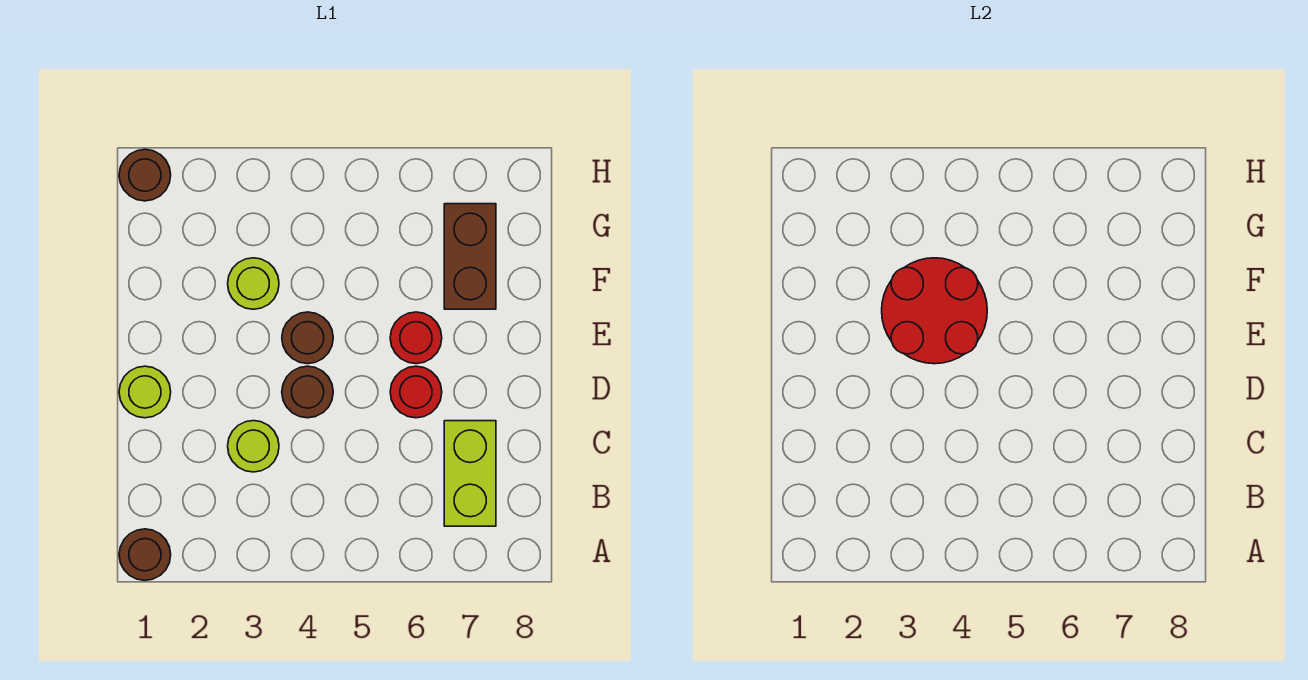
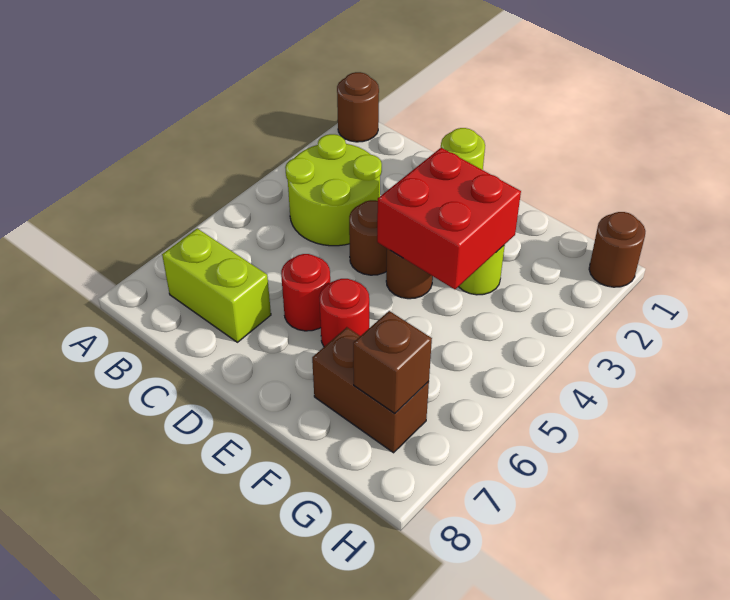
lime round brick C3 level 1 -> lime round brick B3:C4 level 1
red round brick E3:F4 level 2 -> red brick E3:F4 level 2
none -> brown brick G7 level 2

